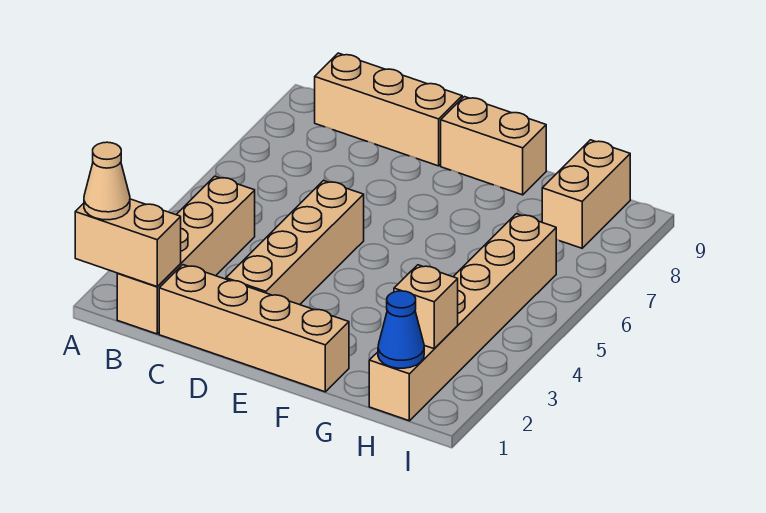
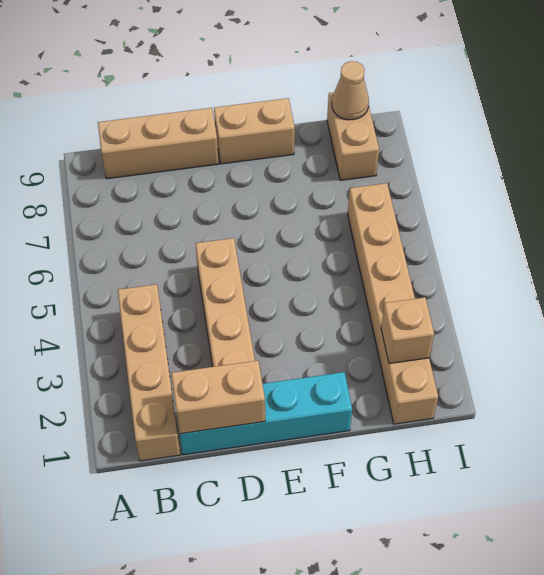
tan brick A1:B1 level 2 -> tan brick C1:D1 level 2
tan cone A1 level 3 -> tan cone H9 level 2
tan brick C1:F1 level 1 -> cyan brick C1:F1 level 1
blue cone H1 level 2 -> none

